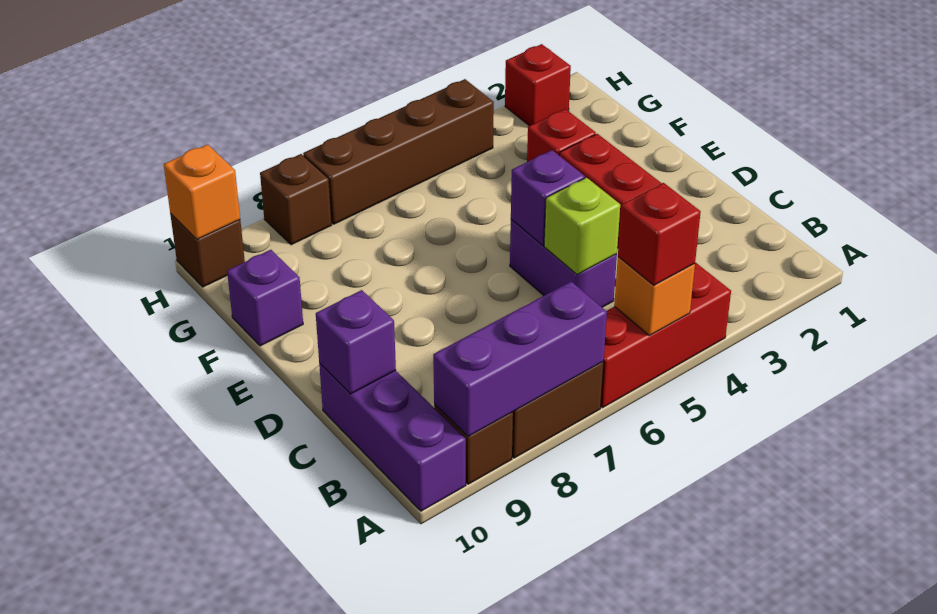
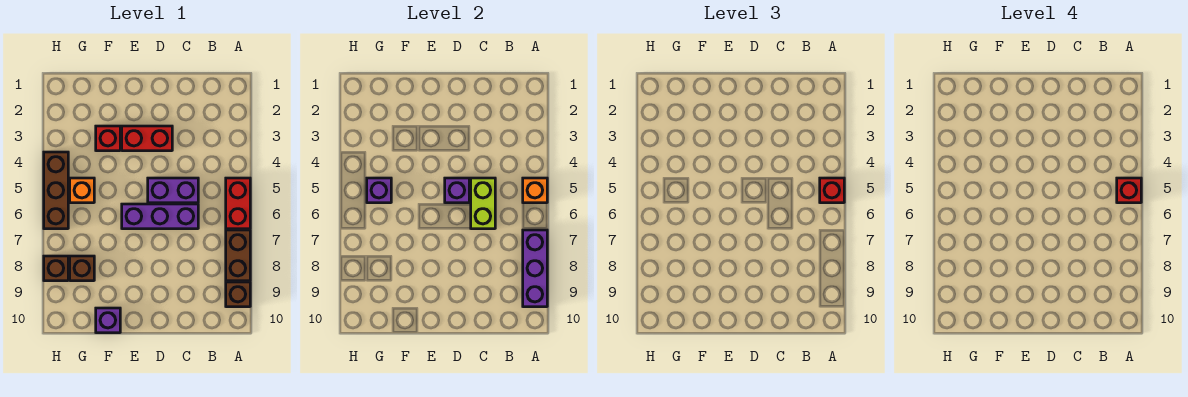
red brick A4:A6 level 1 -> red brick A5:A6 level 1
purple brick A10:C10 level 1 -> purple brick C6:E6 level 1
lime brick C5 level 2 -> lime brick C5:C6 level 2
purple brick C10 level 2 -> purple brick G5 level 2
red brick H2 level 1 -> red brick A5 level 4
brown brick H4:H7 level 1 -> brown brick H4:H6 level 1
brown brick H10 level 1 -> brown brick G8 level 1
orange brick H10 level 2 -> orange brick G5 level 1

